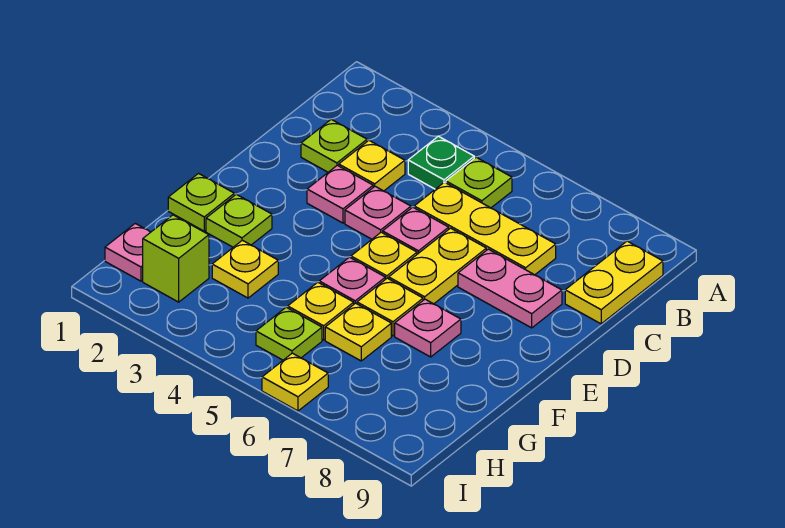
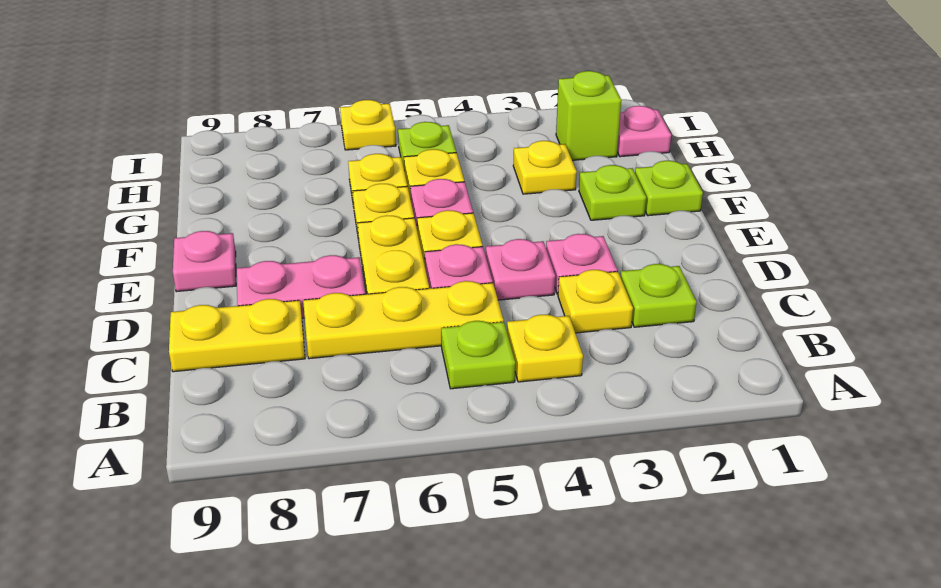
green plate B4 level 1 -> yellow plate B4 level 1
yellow plate B9:C9 level 1 -> yellow plate C8:C9 level 1
pink plate F7 level 1 -> pink plate E9 level 1

